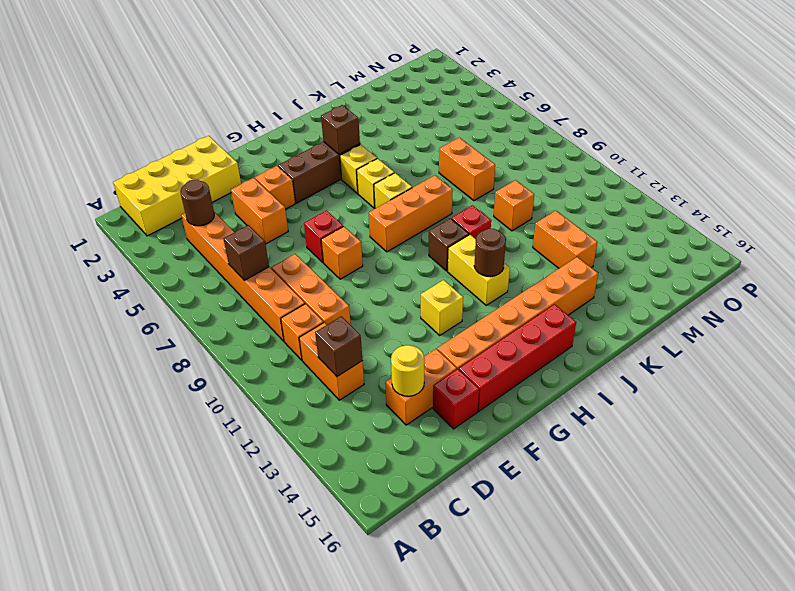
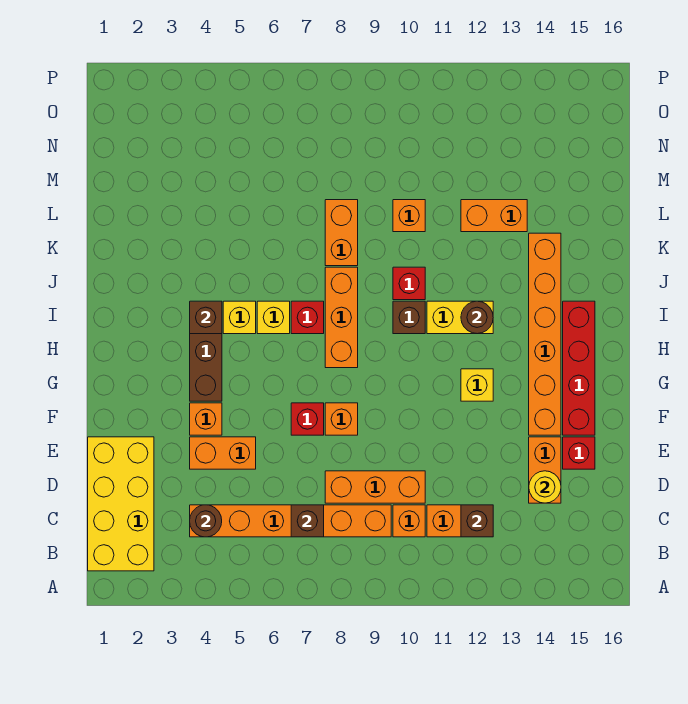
yellow brick I7 level 1 -> red brick I7 level 1
orange brick L7:L8 level 1 -> orange brick K8:L8 level 1

